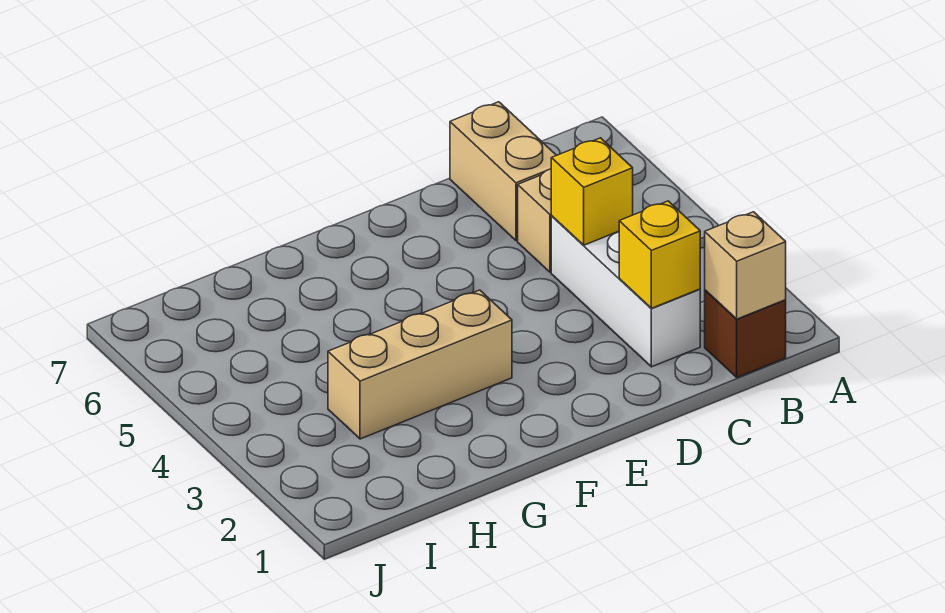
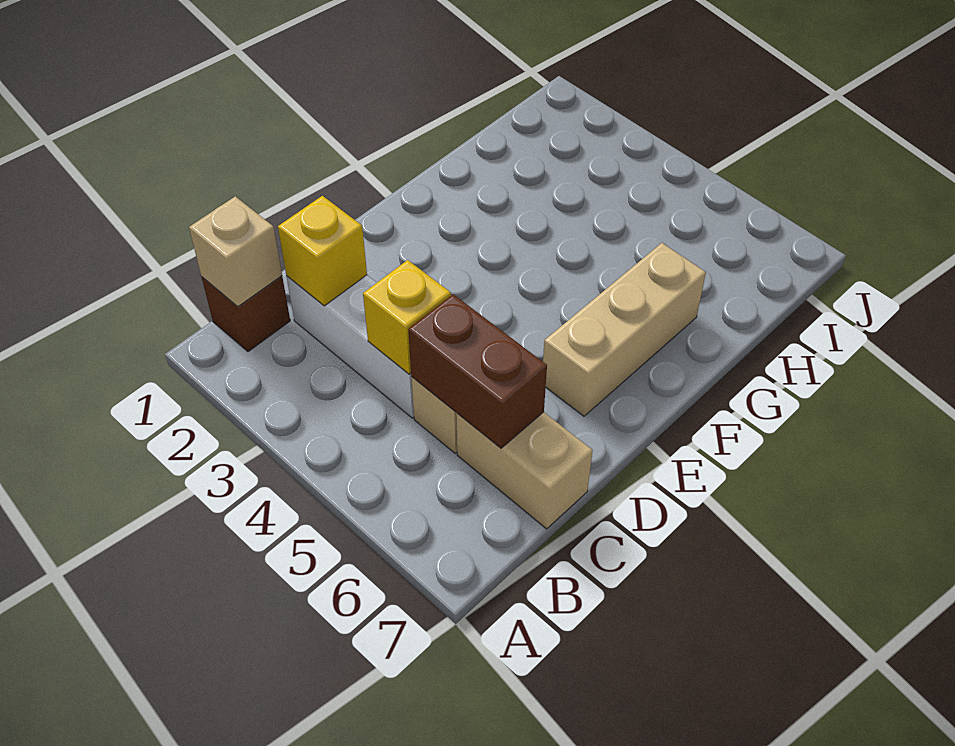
none -> brown brick C5:C6 level 2
tan brick F3:H3 level 1 -> tan brick E6:G6 level 1

